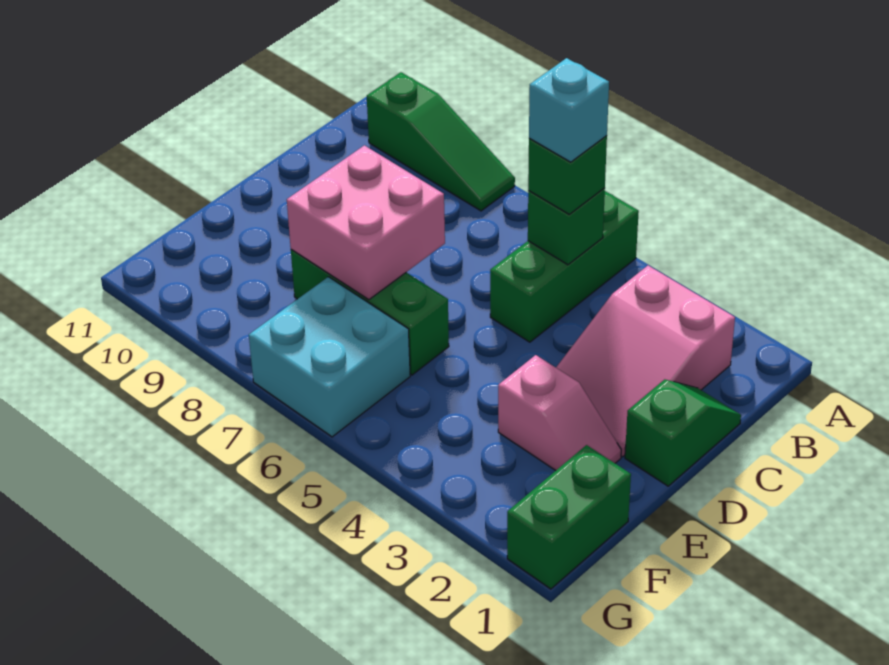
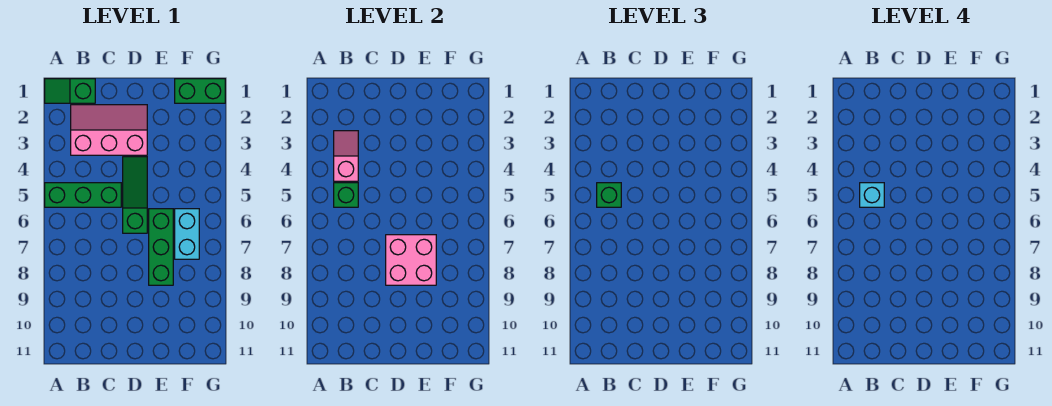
green slope A8:A10 level 1 top 10 -> green slope D4:D6 level 1 top 6
pink slope B2:D3 level 1 top B -> pink slope B2:D3 level 1 top 3
green slope C1:D1 level 1 top D -> green slope A1:B1 level 1 top B
pink slope E2:E3 level 1 top 3 -> pink slope B3:B4 level 2 top 4
cyan brick F6:G7 level 1 -> cyan brick F6:F7 level 1

